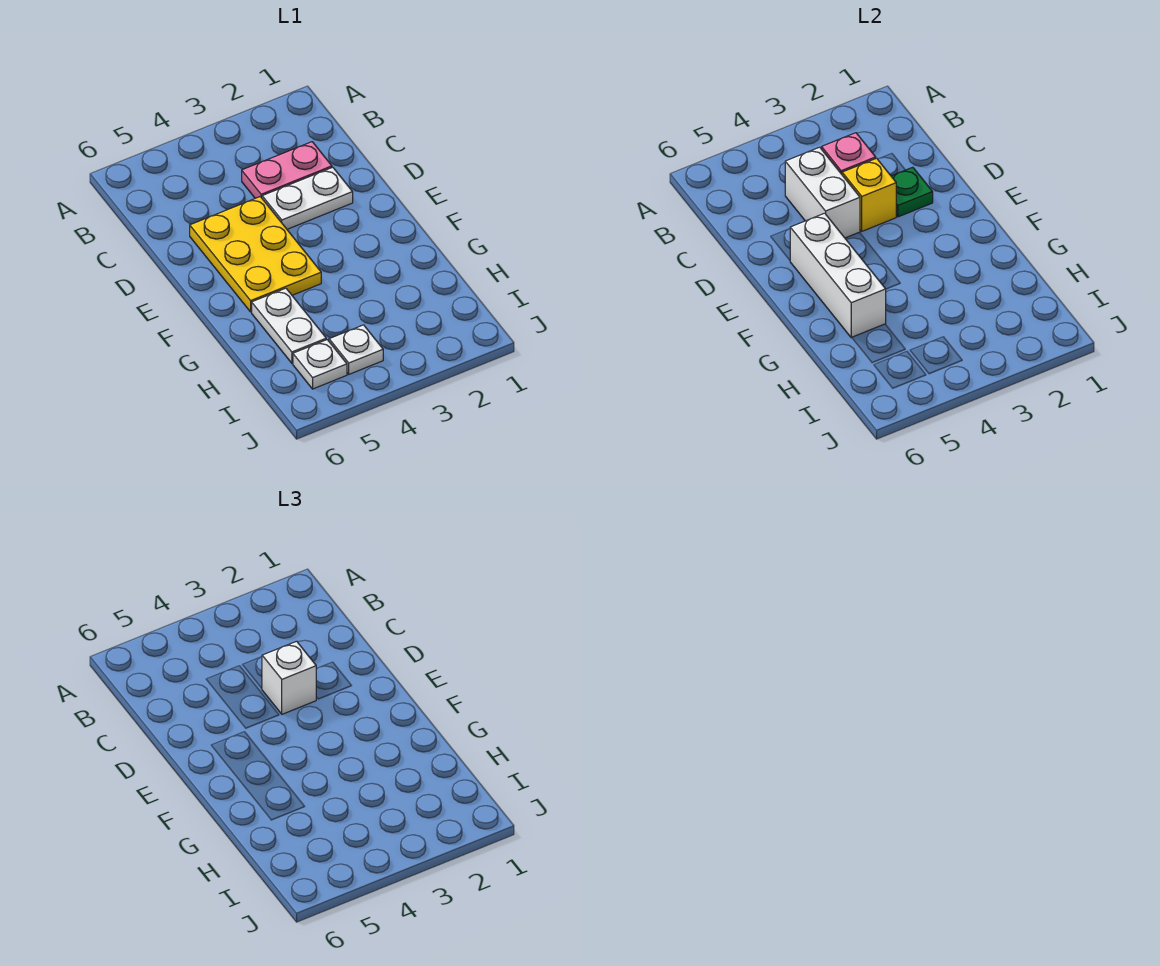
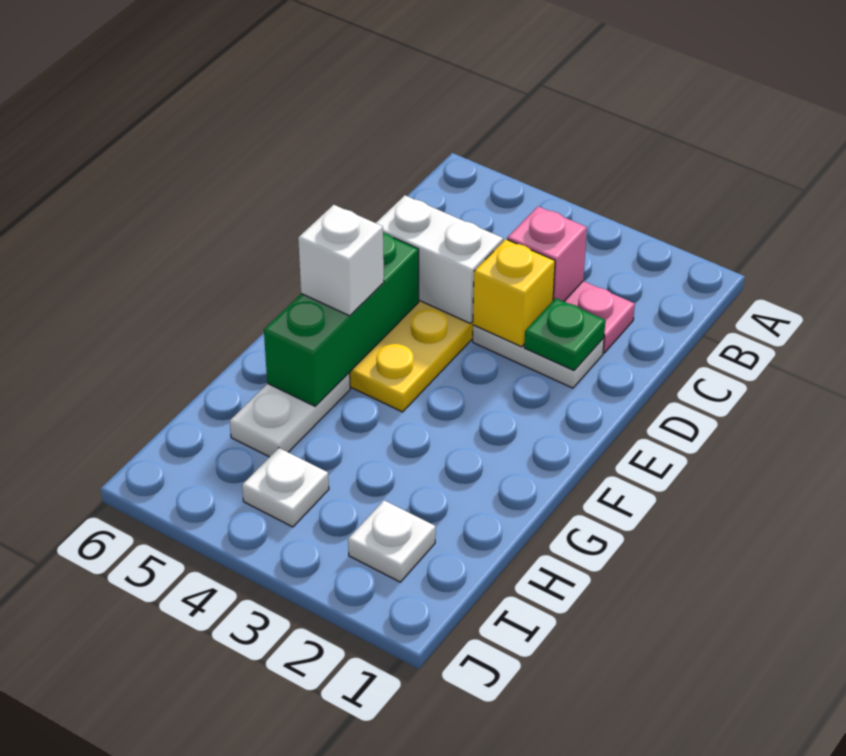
white brick C4:D4 level 2 -> white brick D4:D5 level 2
white brick D3 level 3 -> white brick F5 level 3
white brick E5:G5 level 2 -> green brick E5:G5 level 2
white plate I5 level 1 -> white plate I2 level 1

